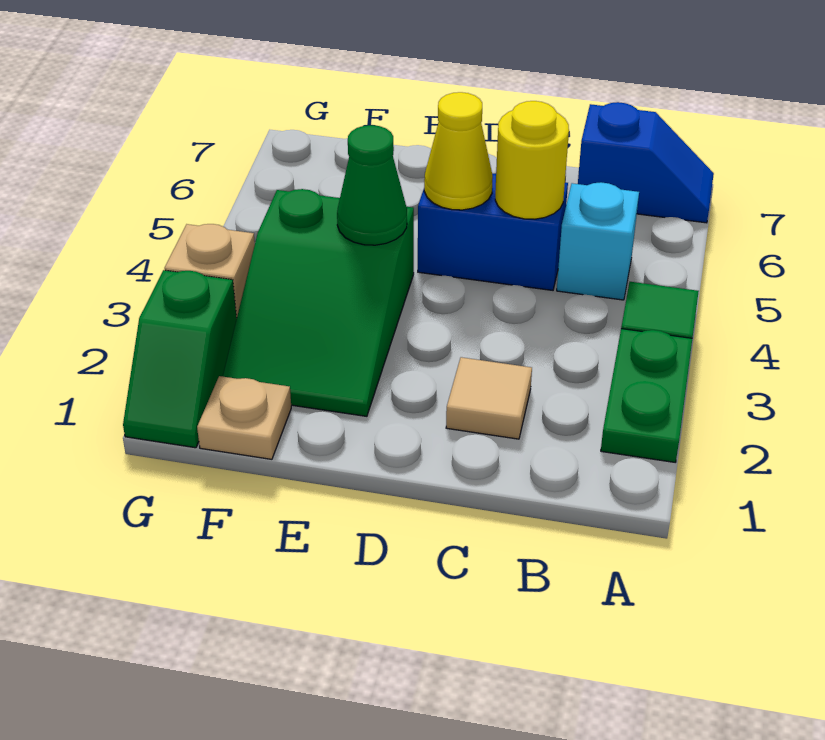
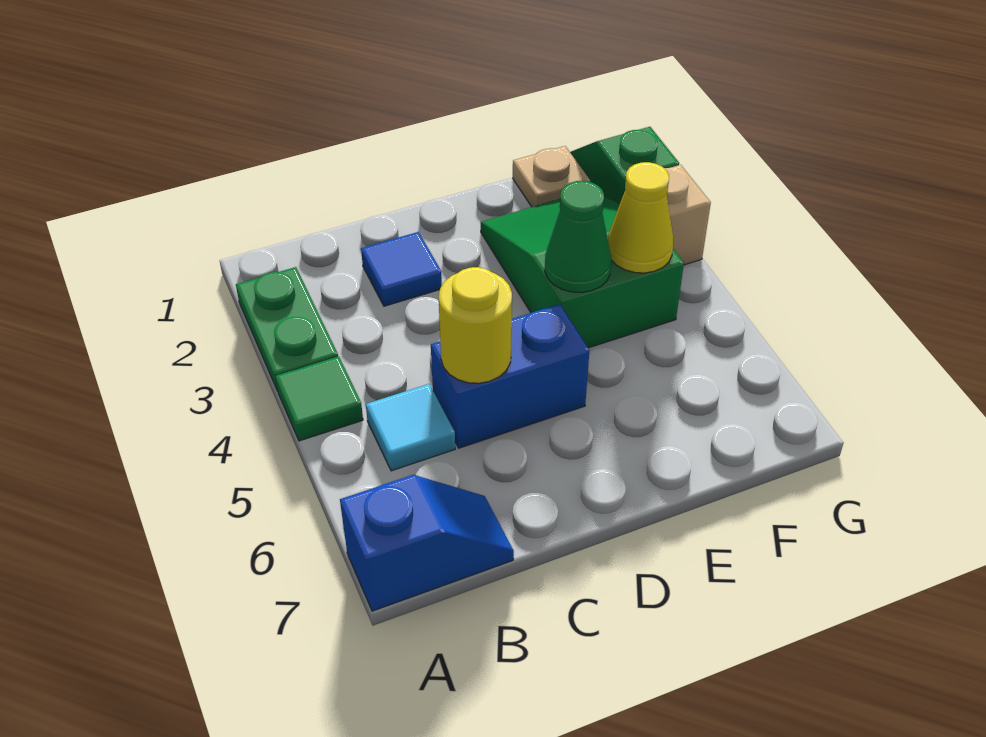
blue slope A7:B7 level 1 top B -> blue slope A7:B7 level 1 top A
cyan brick B5 level 1 -> cyan tile B5 level 1
tan tile C2 level 1 -> blue tile C2 level 1
yellow cone D5 level 2 -> yellow cone F4 level 2

